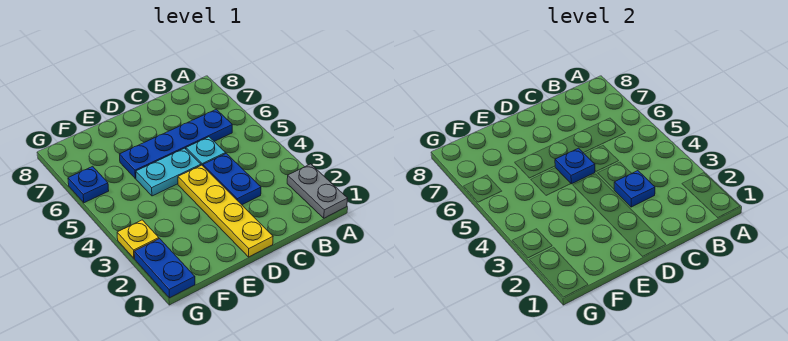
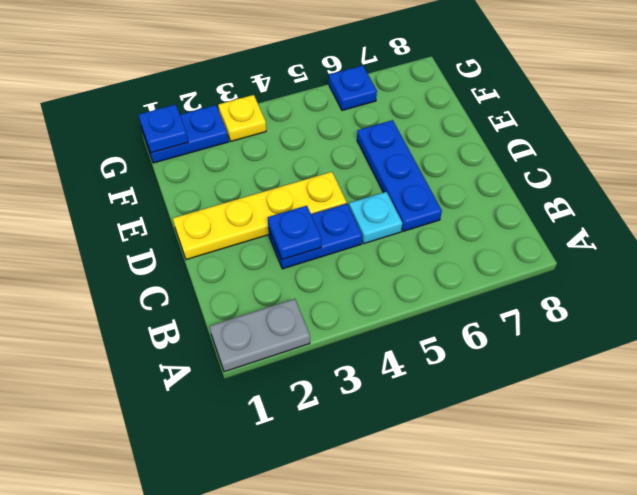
blue plate B6:E6 level 1 -> blue plate C6:E6 level 1
cyan plate D5:E5 level 1 -> none
blue plate D5 level 2 -> blue plate G1 level 2

